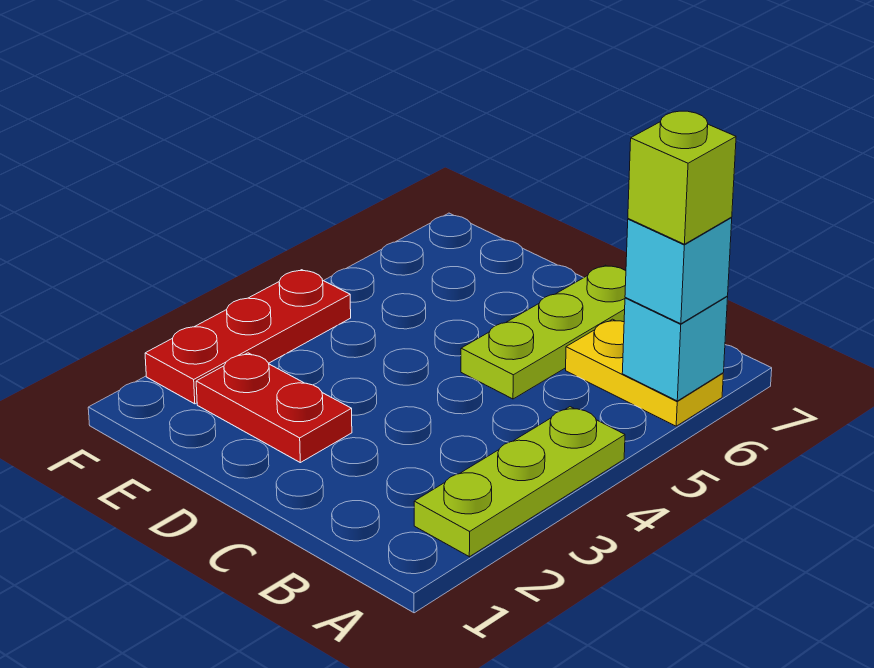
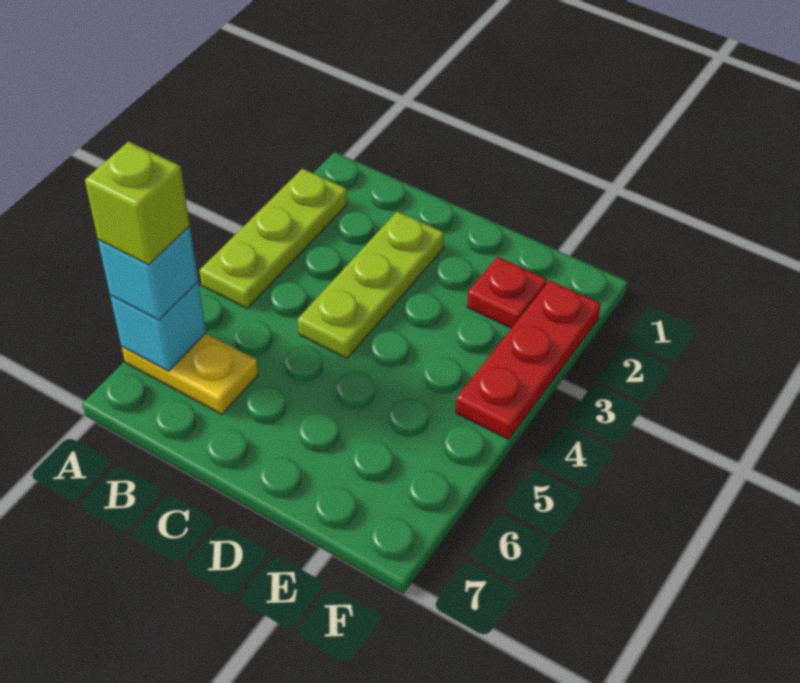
lime plate C5:C7 level 1 -> lime plate C2:C4 level 1
red plate D2:E2 level 1 -> red plate E2 level 1

